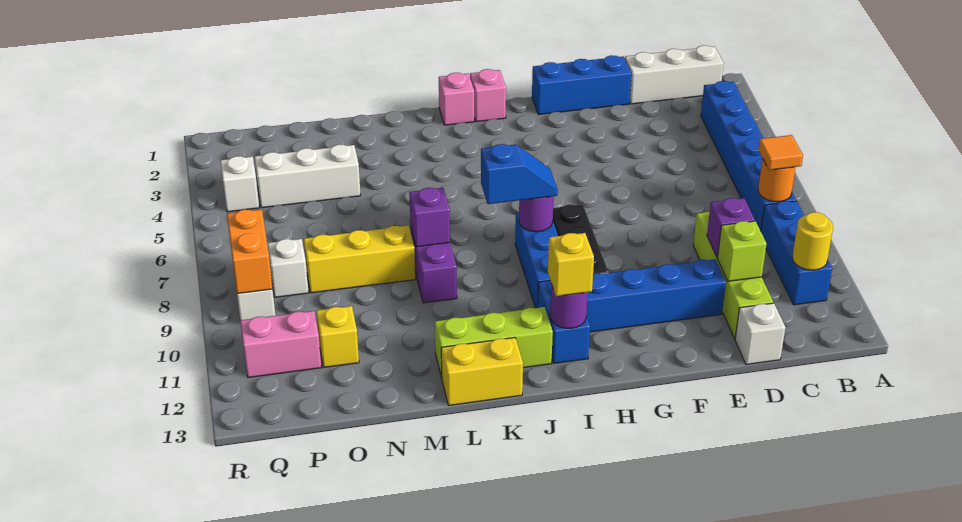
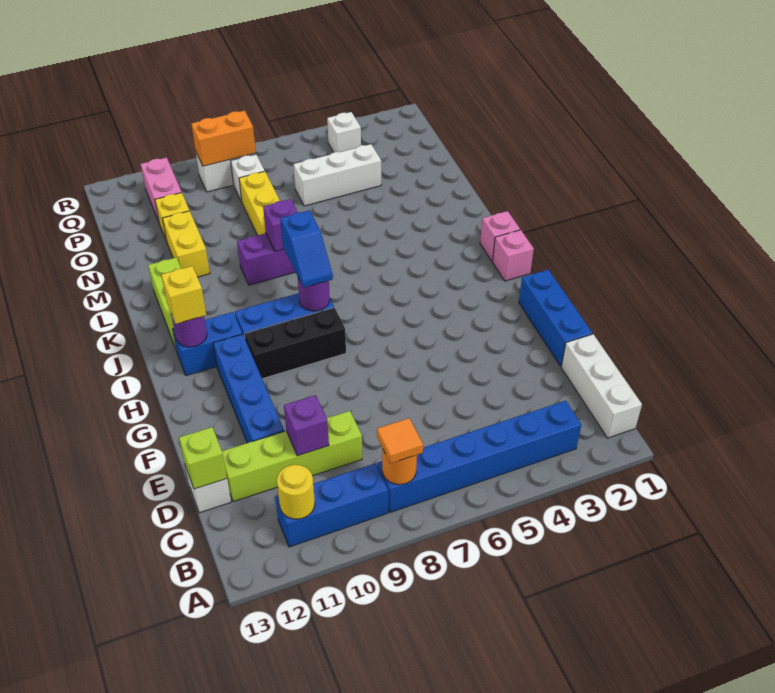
lime brick D11 level 2 -> lime brick D13 level 2
yellow brick K13:L13 level 1 -> yellow brick M11:N11 level 1
white brick N4:P4 level 1 -> white brick O4:O6 level 1

